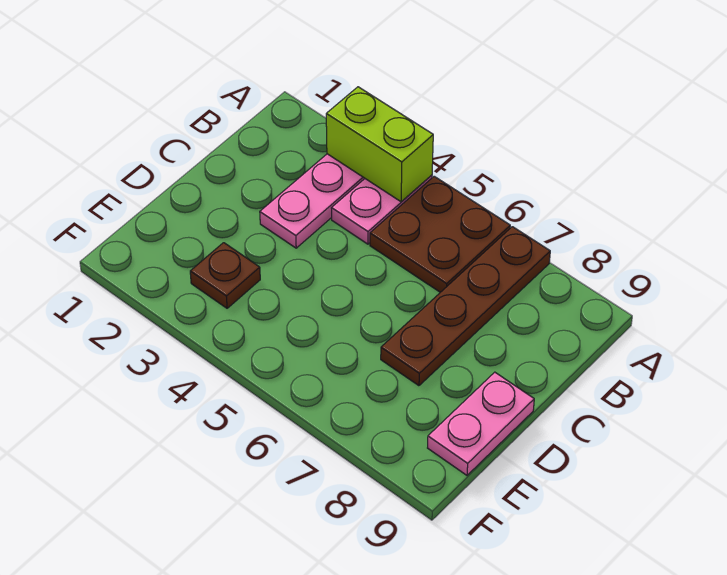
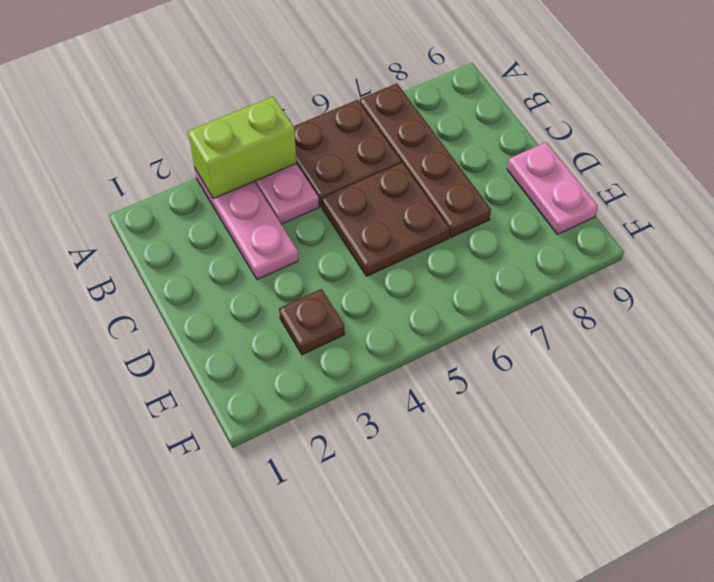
none -> brown plate C5:D6 level 1

